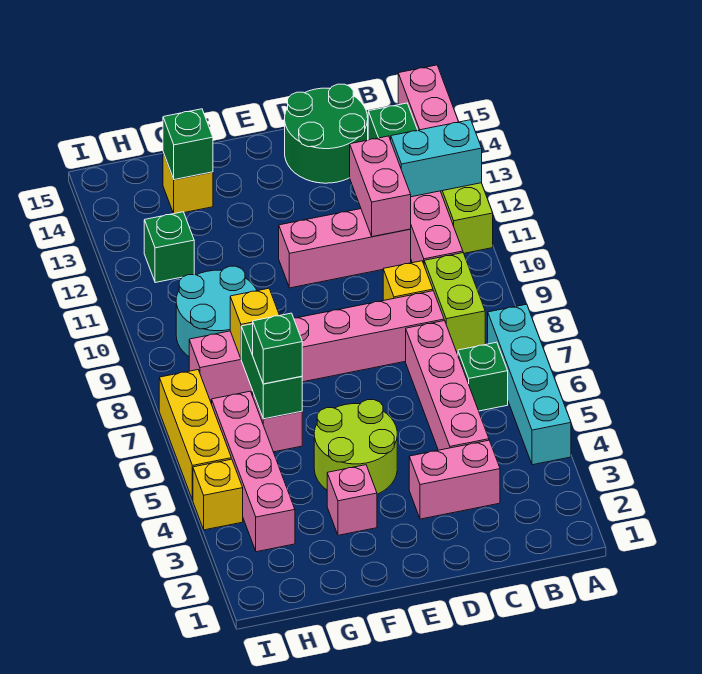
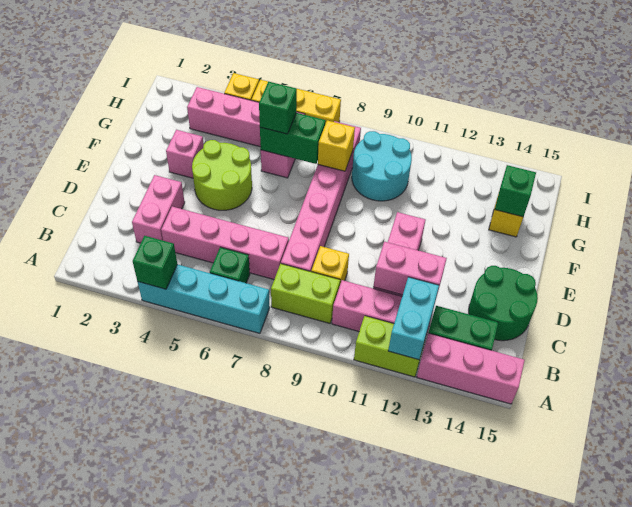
green brick H12 level 1 -> green brick A4 level 2

